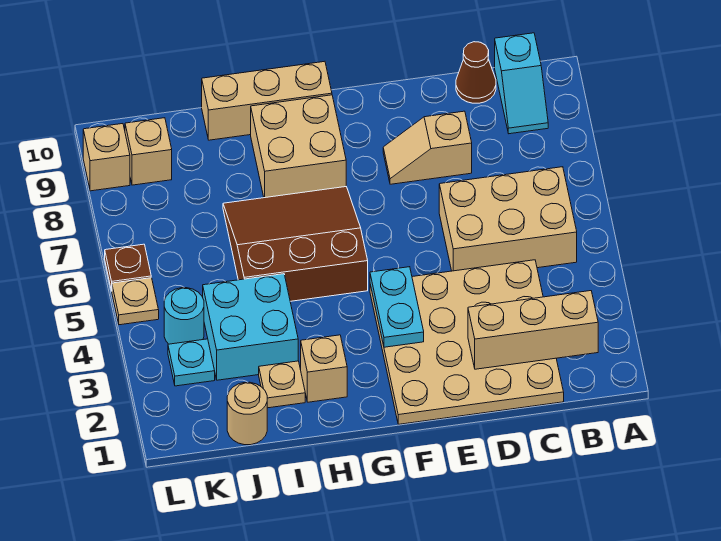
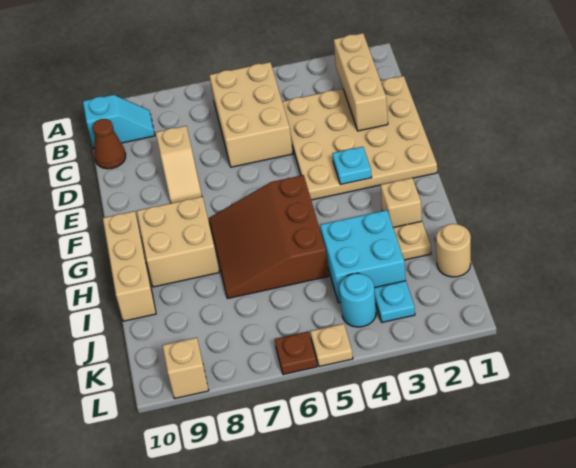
cyan plate F3:F4 level 2 -> cyan plate F3 level 2
tan brick K9 level 1 -> none

